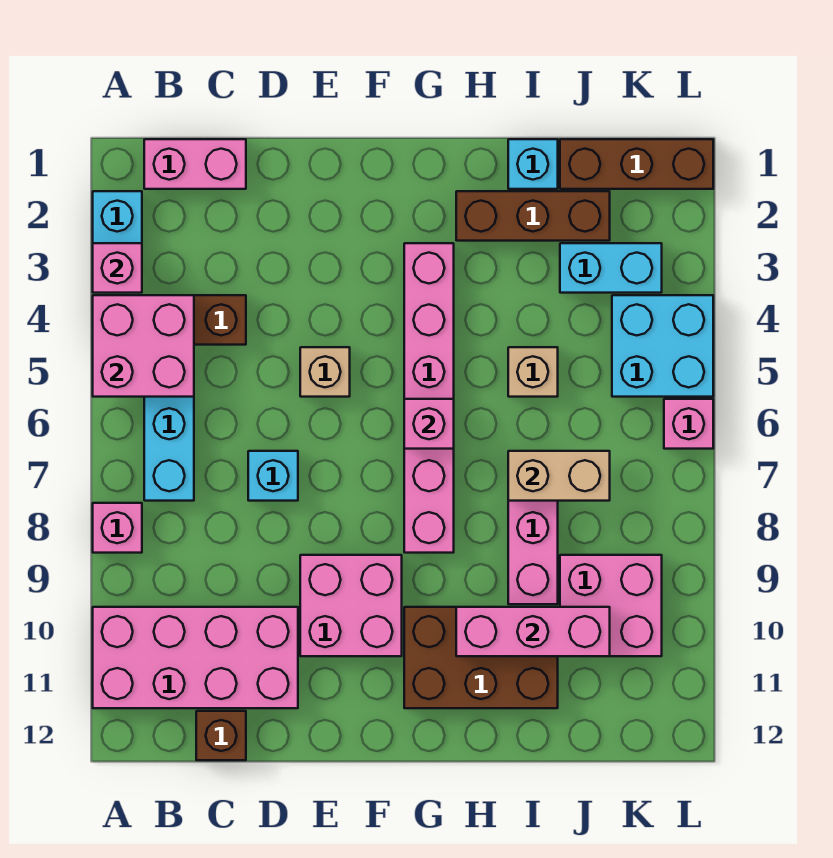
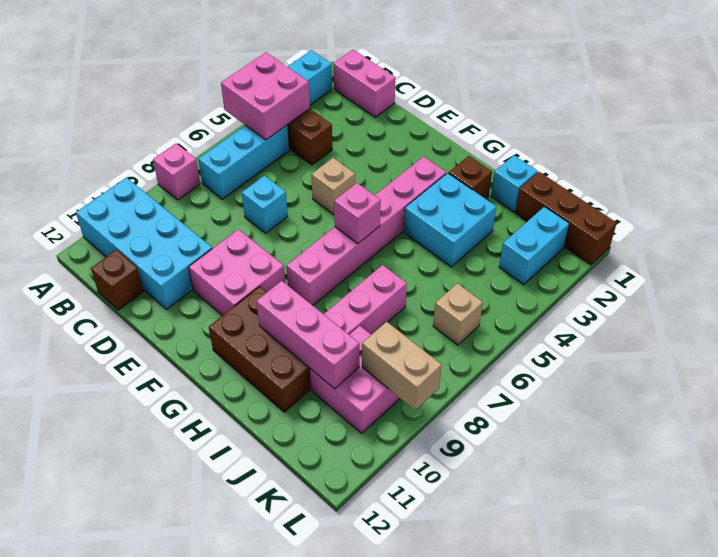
pink brick A3 level 2 -> none
pink brick A10:D11 level 1 -> cyan brick A10:D11 level 1
brown brick H2:J2 level 1 -> brown brick H2 level 1
tan brick I5 level 1 -> tan brick K6 level 1
tan brick I7:J7 level 2 -> tan brick K9:L9 level 2
cyan brick J3:K3 level 1 -> cyan brick K2:K3 level 1
cyan brick K4:L5 level 1 -> cyan brick H3:I4 level 1
pink brick L6 level 1 -> none

